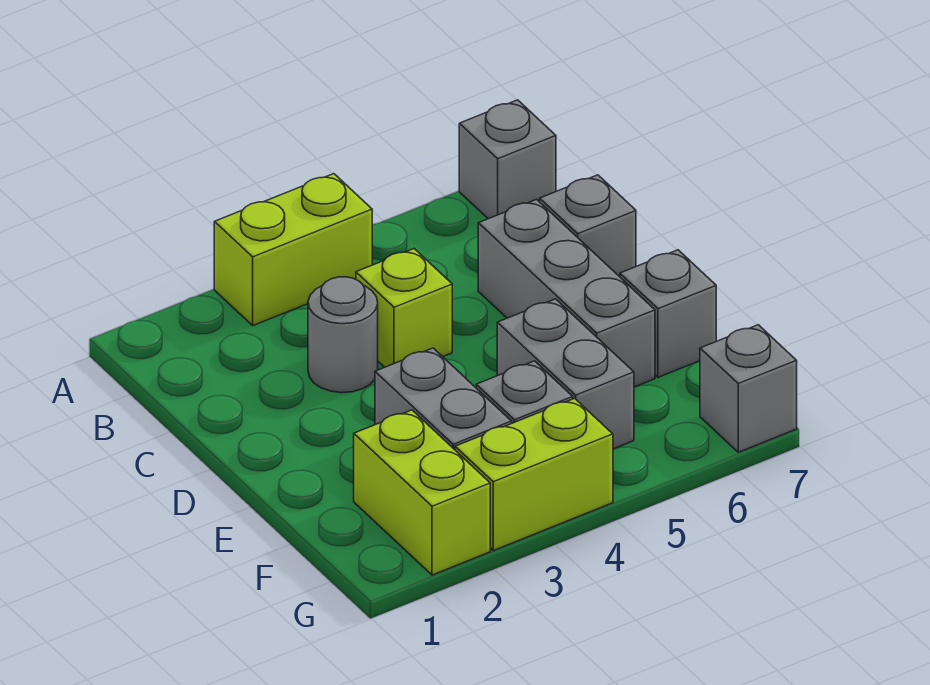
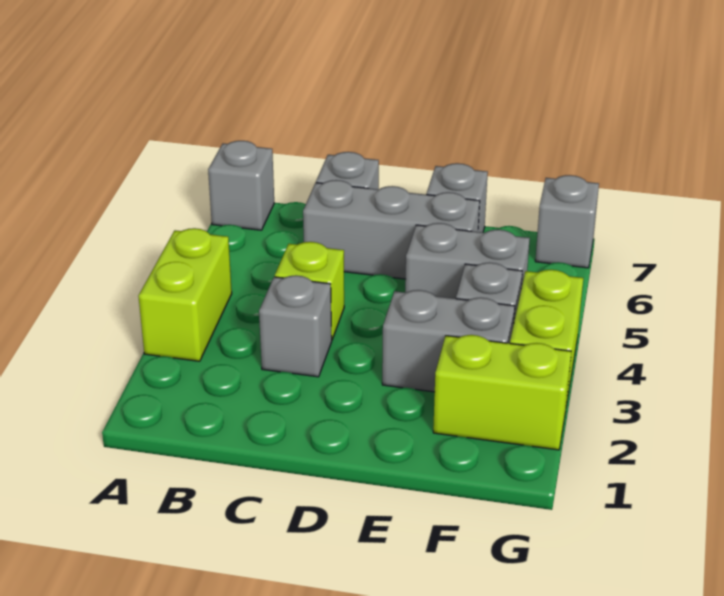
grey round brick C3 level 1 -> grey brick C3 level 1

